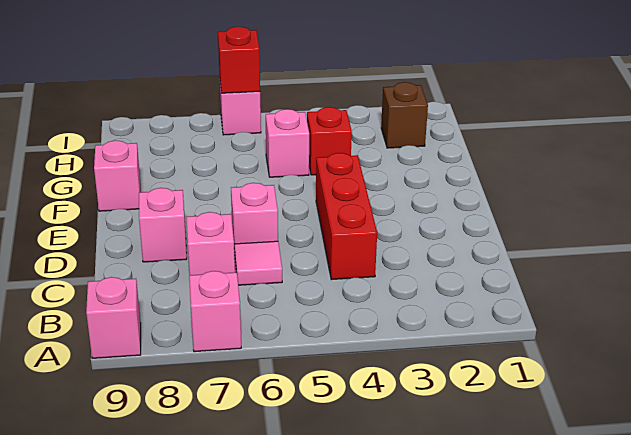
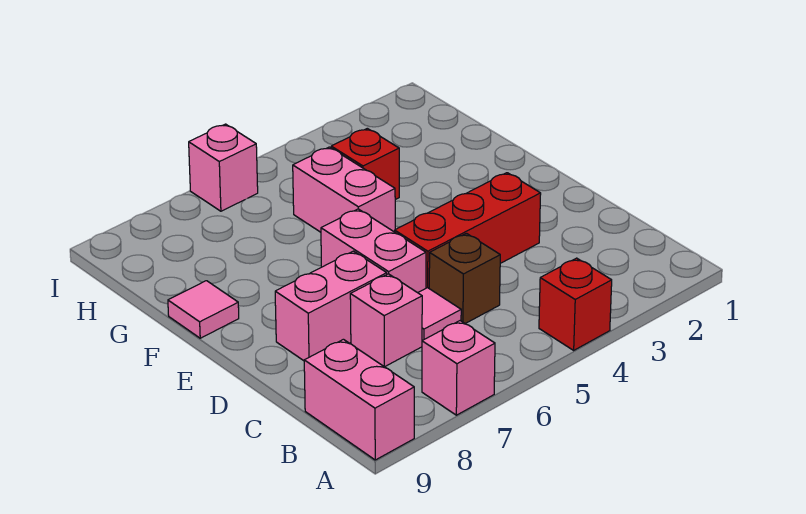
pink brick A9 level 1 -> pink brick A9:B9 level 1
red brick C4:E4 level 1 -> red brick D3:D5 level 1
pink brick D6 level 1 -> pink brick D6:E6 level 1
pink brick D8 level 1 -> pink brick D7:D8 level 1
pink brick F9 level 1 -> pink tile F9 level 1
pink brick G5 level 1 -> pink brick F5:G5 level 1
brown brick H2 level 1 -> brown brick C5 level 1
red brick I6 level 2 -> red brick A4 level 1

